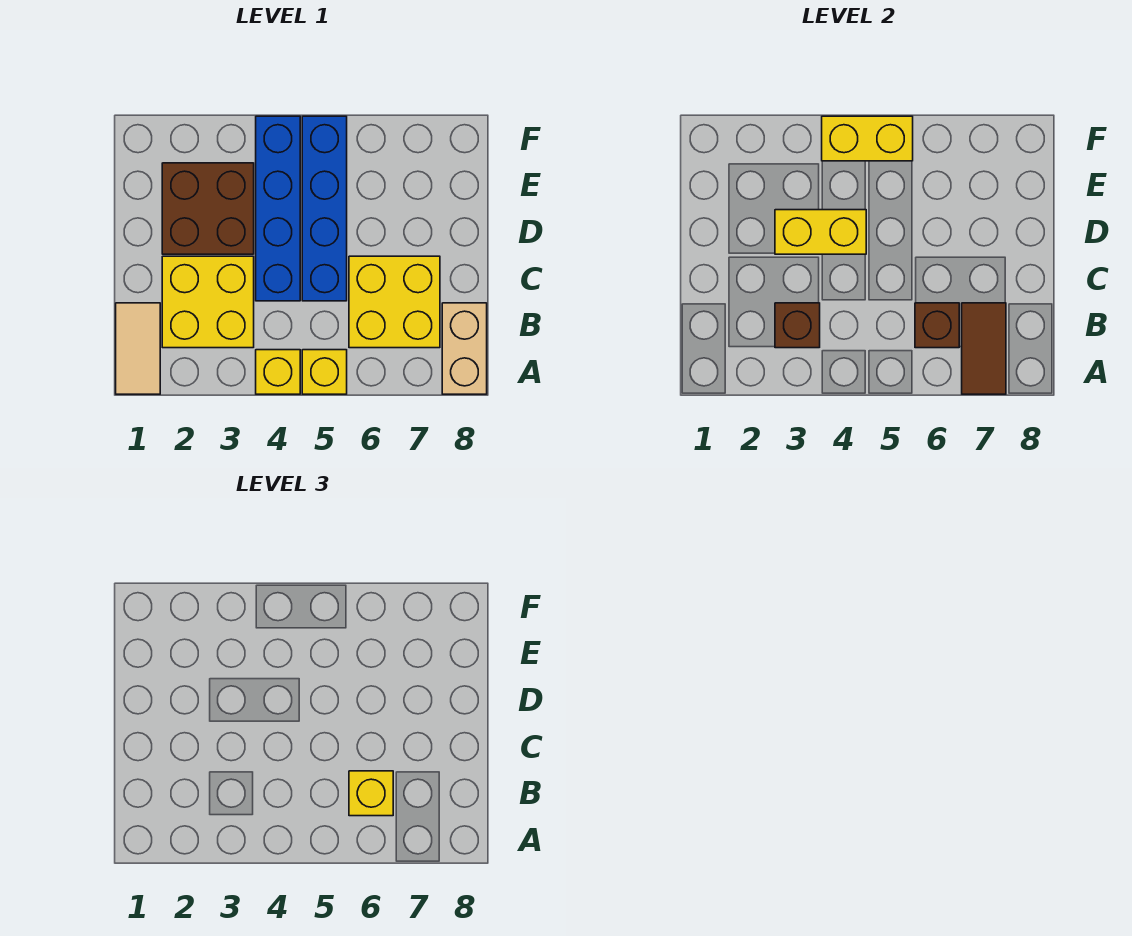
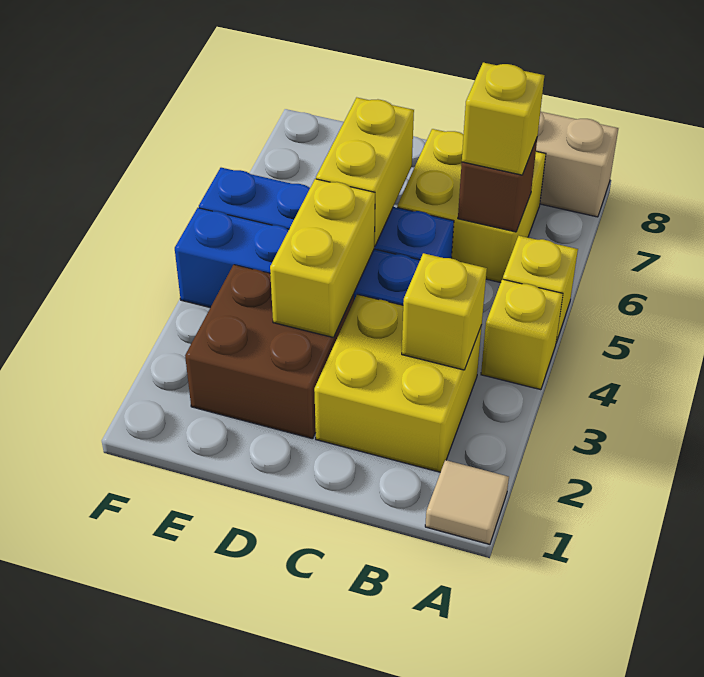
tan tile A1:B1 level 1 -> tan tile A1 level 1
brown tile A7:B7 level 2 -> none
brown brick B3 level 2 -> yellow brick B3 level 2
yellow brick F4:F5 level 2 -> yellow brick D5:D6 level 2

